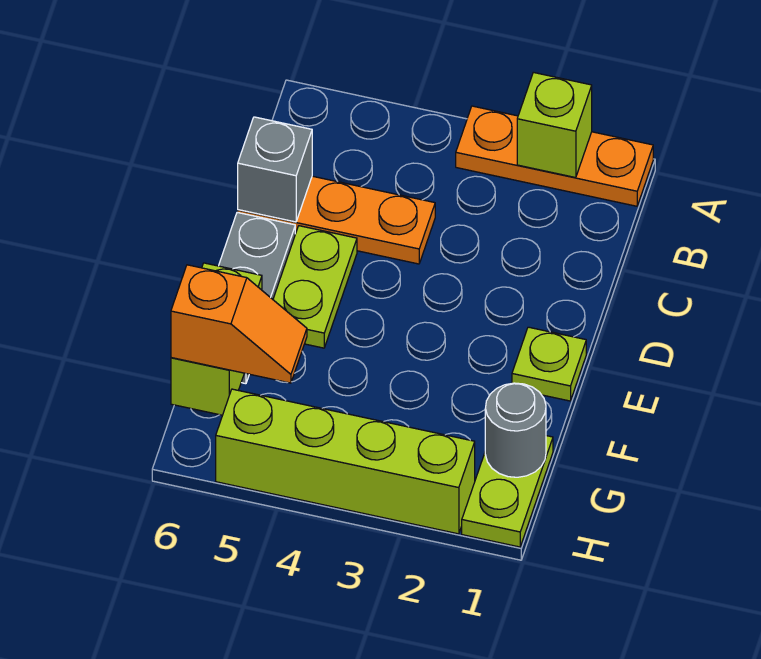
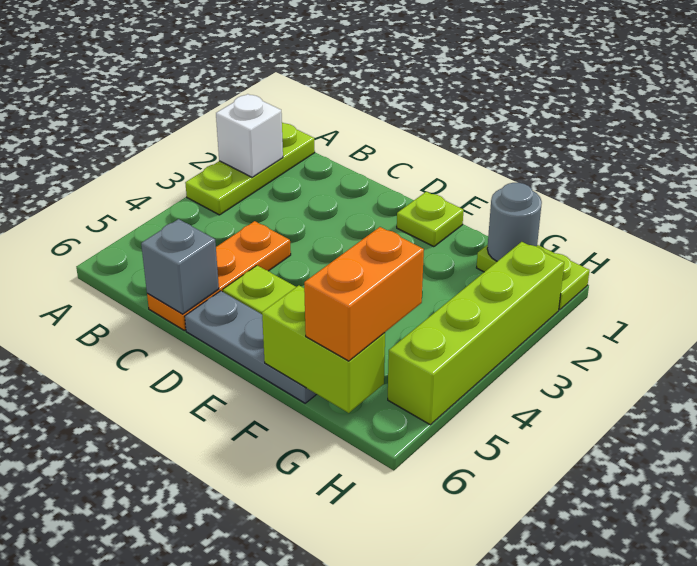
orange plate A1:A3 level 1 -> lime plate A1:A3 level 1
lime brick A2 level 2 -> white brick A2 level 2
orange slope G5:G6 level 3 top 6 -> orange brick G5:G6 level 3

